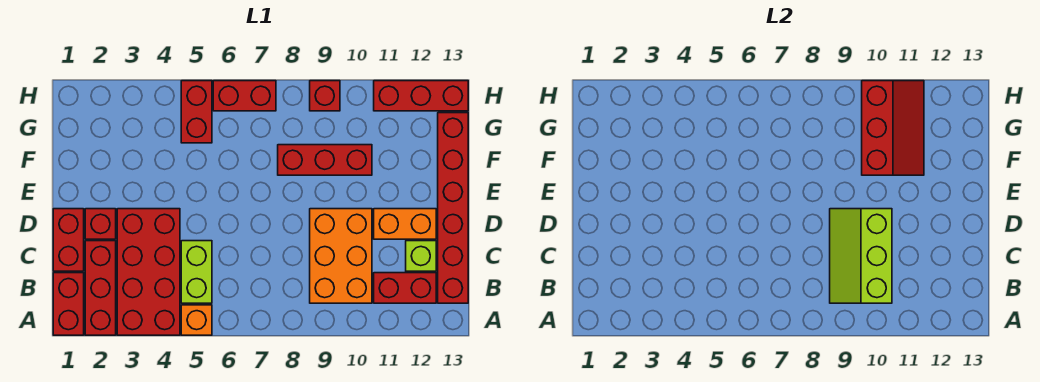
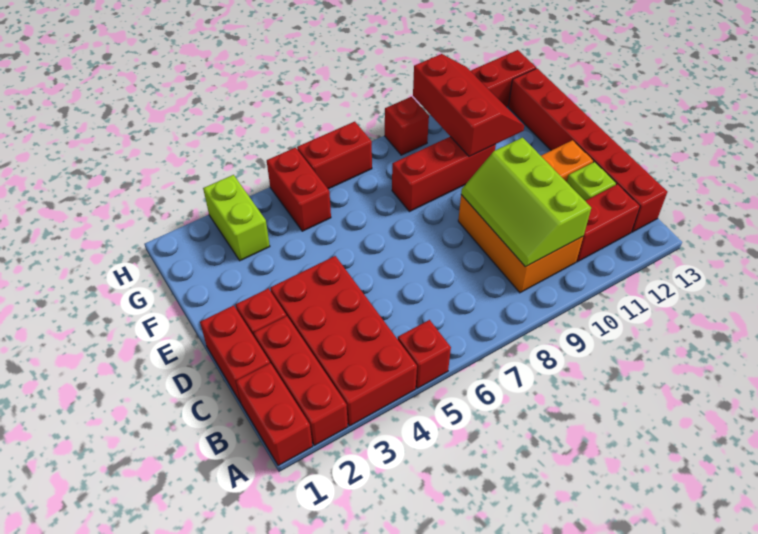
orange brick A5 level 1 -> red brick A5 level 1
lime brick B5:C5 level 1 -> lime brick G3:H3 level 1

